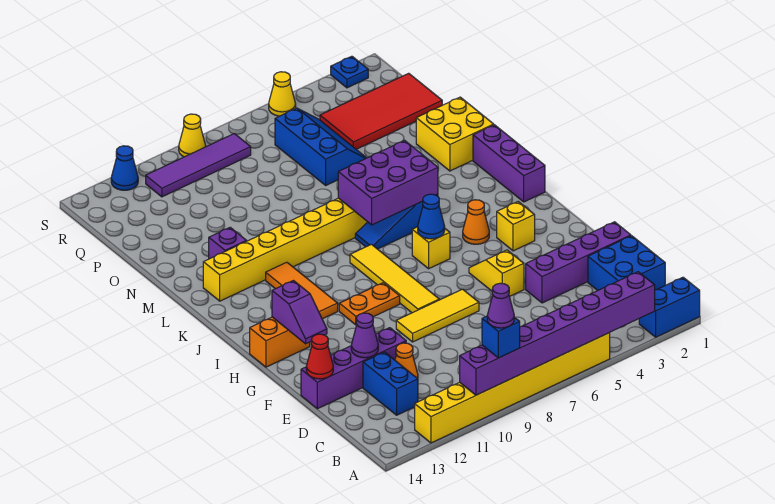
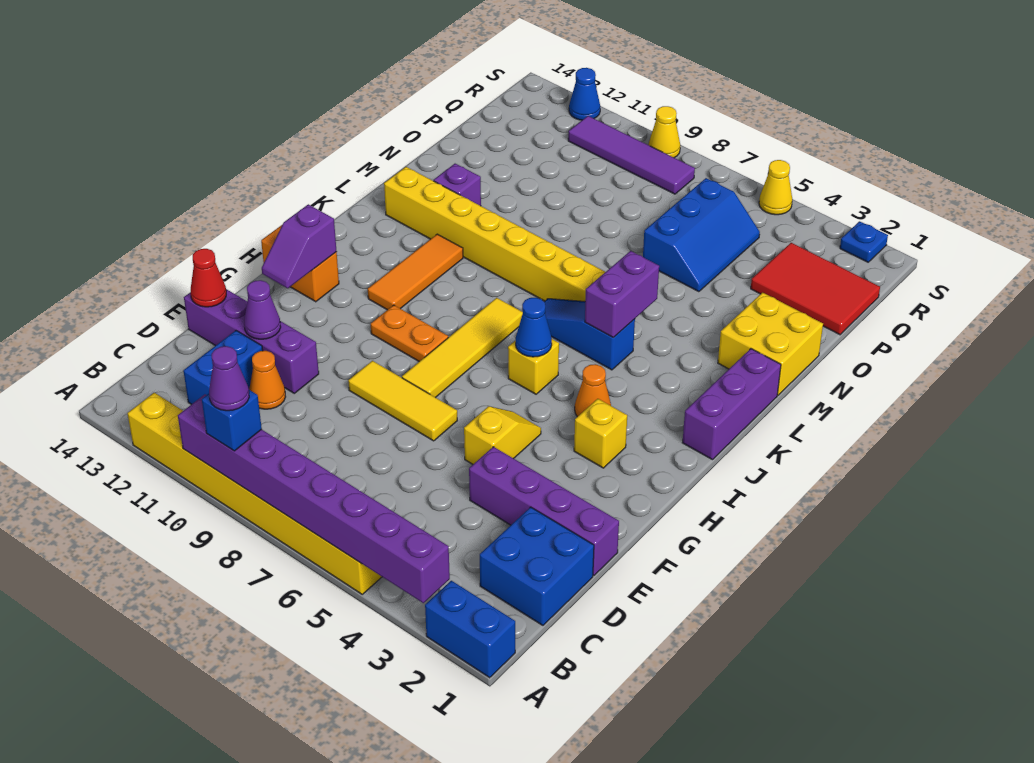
purple brick K5:L7 level 2 -> purple brick K5:L5 level 2
red tile P1:Q4 level 1 -> red tile P1:Q3 level 1

